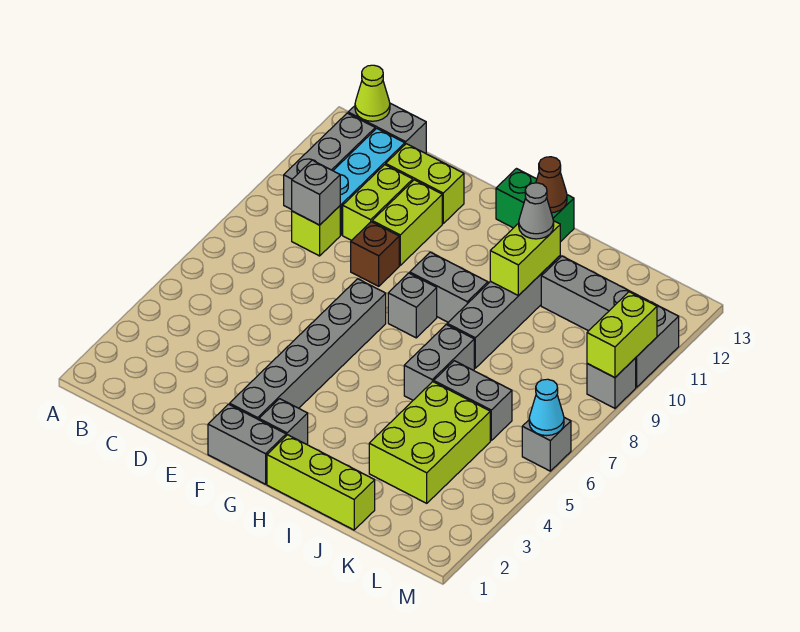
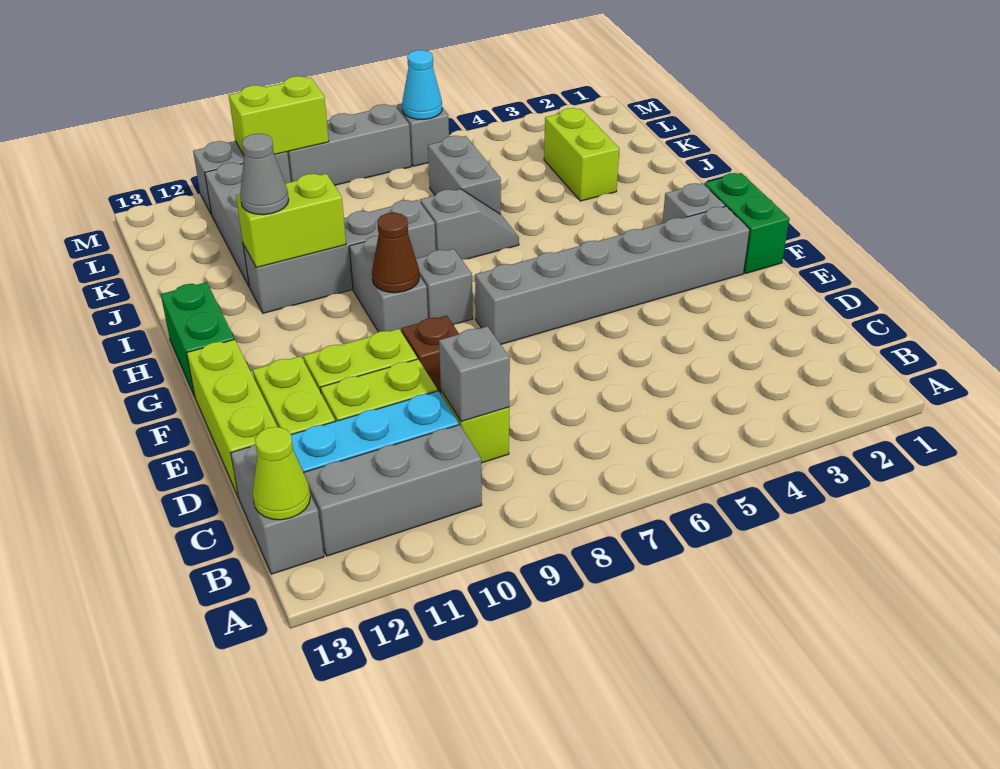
grey brick F1:G1 level 1 -> green brick F1:G1 level 1
lime brick H1:J1 level 1 -> lime brick D13:F13 level 1
brown cone H13 level 2 -> brown cone G9 level 2
grey brick I6:I7 level 1 -> grey slope I6:I7 level 1 top 7
lime brick J3:K5 level 1 -> lime brick J3:K3 level 1
grey brick M9 level 1 -> grey brick M7:M9 level 1

